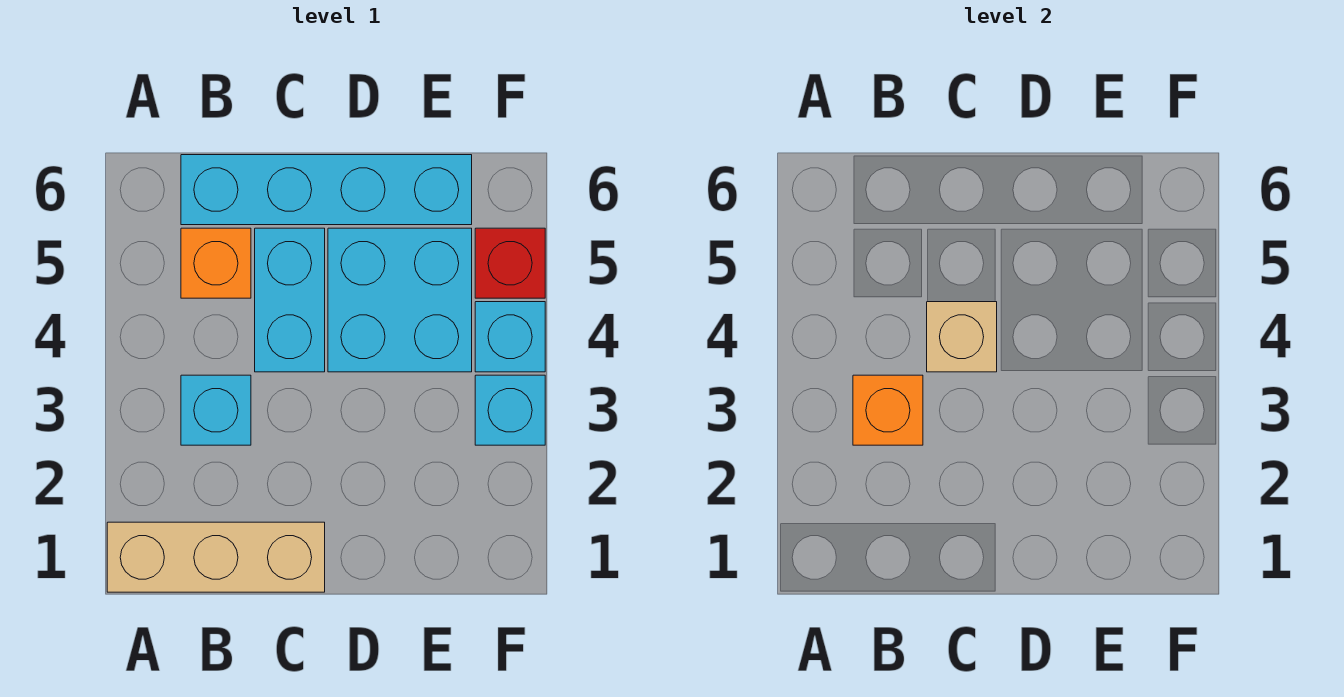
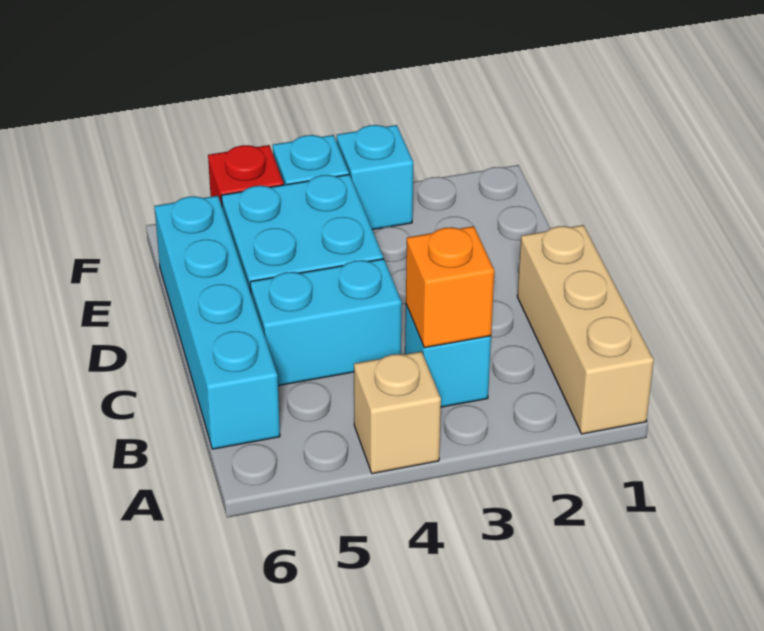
orange brick B5 level 1 -> none
tan brick C4 level 2 -> tan brick A4 level 1

